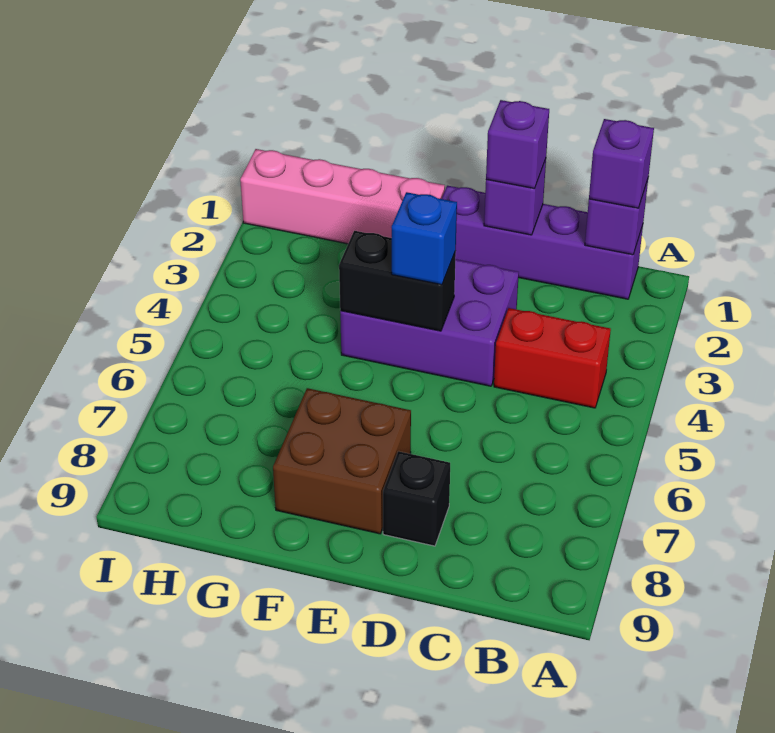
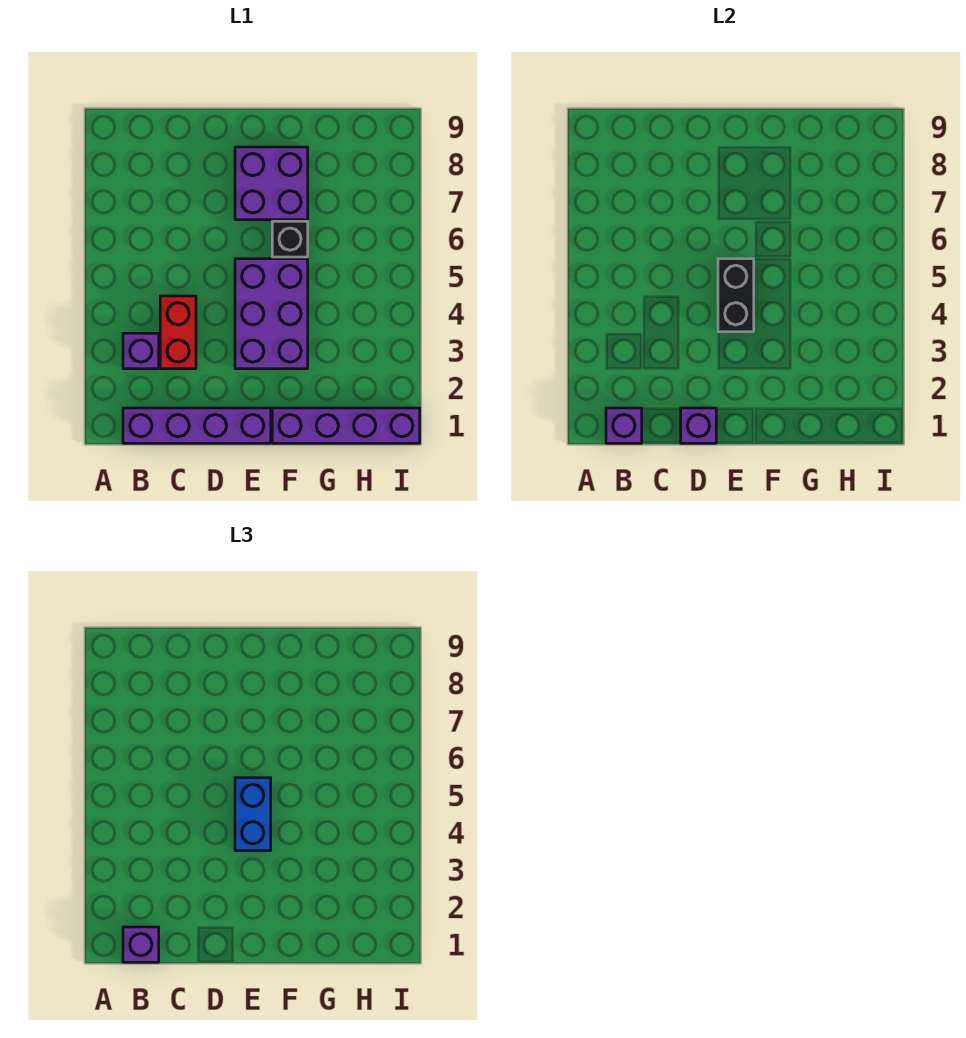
red brick B4:C4 level 1 -> red brick C3:C4 level 1
purple brick D1 level 3 -> purple brick B3 level 1
purple brick D3:F4 level 1 -> purple brick E3:F5 level 1
black brick D8 level 1 -> black brick F6 level 1
black brick E4:F4 level 2 -> black brick E4:E5 level 2
blue brick E4 level 3 -> blue brick E4:E5 level 3
brown brick E7:F8 level 1 -> purple brick E7:F8 level 1
pink brick F1:I1 level 1 -> purple brick F1:I1 level 1

